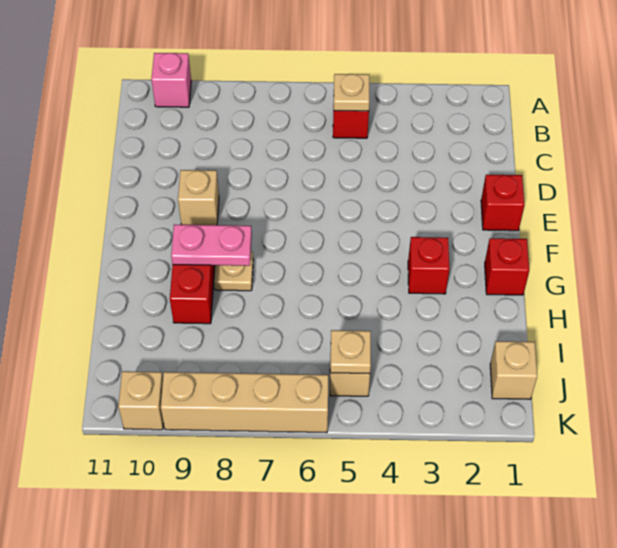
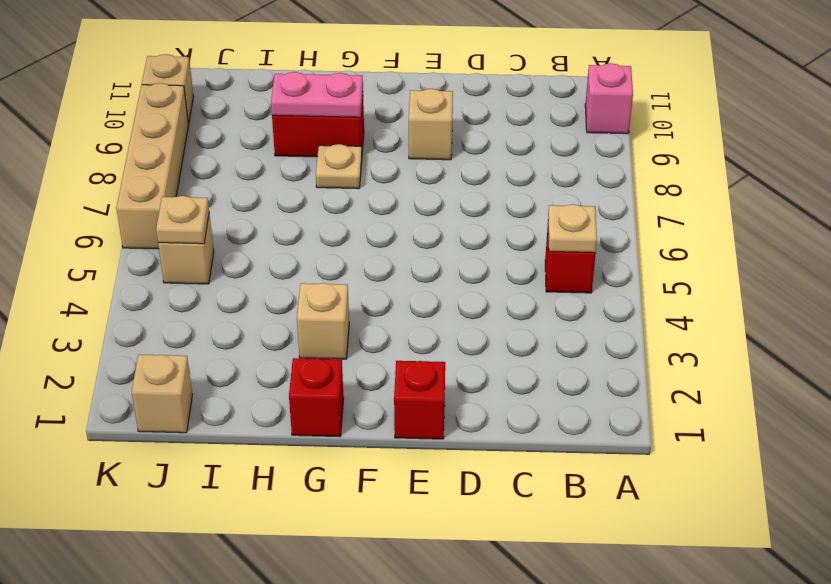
red brick G3 level 1 -> tan brick G3 level 1
pink plate G8:G9 level 2 -> pink plate G9:H9 level 2

